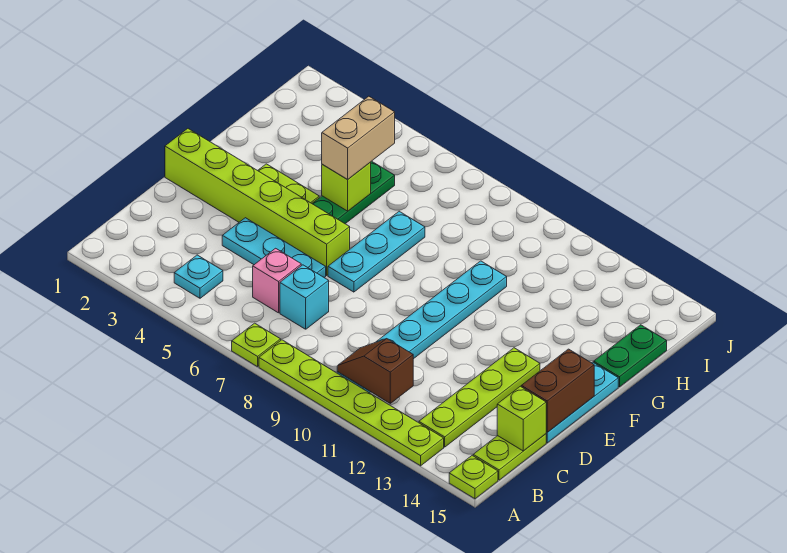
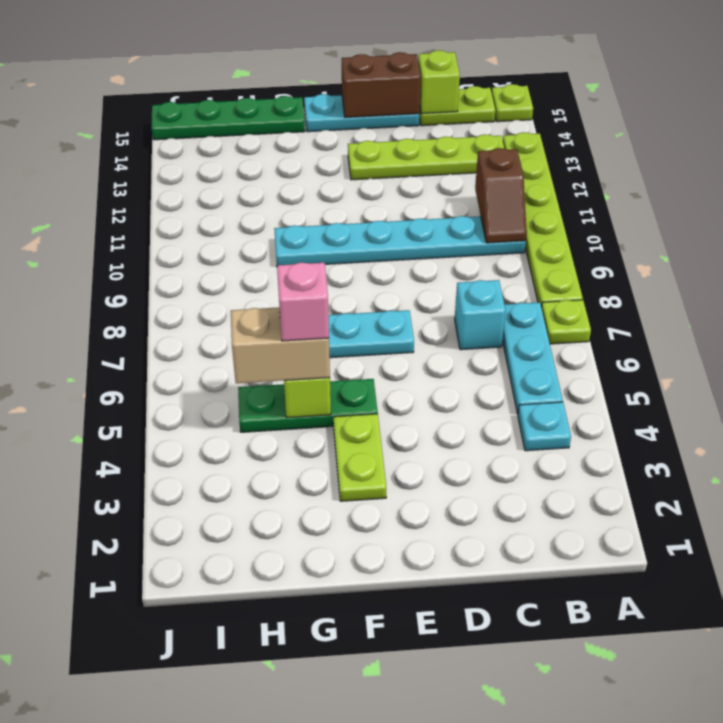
pink brick C6 level 1 -> pink brick G5 level 4
cyan plate D4:D6 level 1 -> cyan plate B5:B7 level 1
lime brick E1:E6 level 1 -> none
green plate G15:H15 level 1 -> green plate G15:J15 level 1

